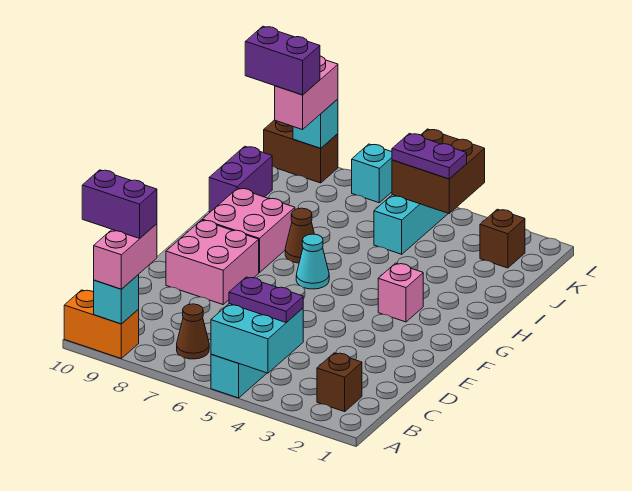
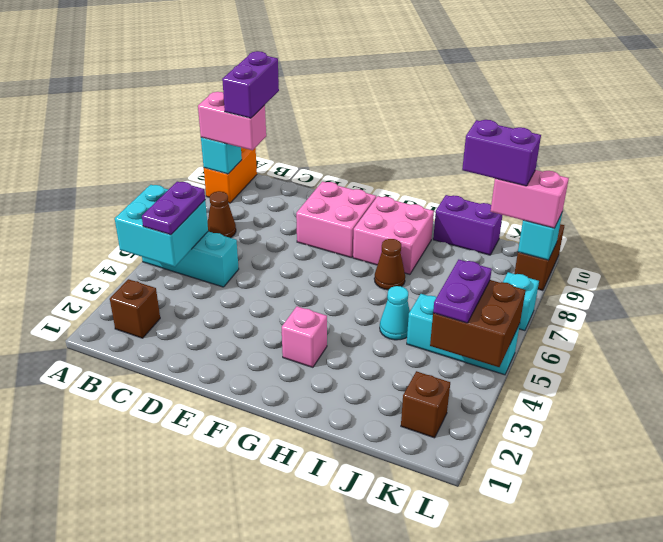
cyan cone G6 level 1 -> cyan cone I5 level 1
purple brick K9:K10 level 4 -> purple brick J9:K9 level 4

